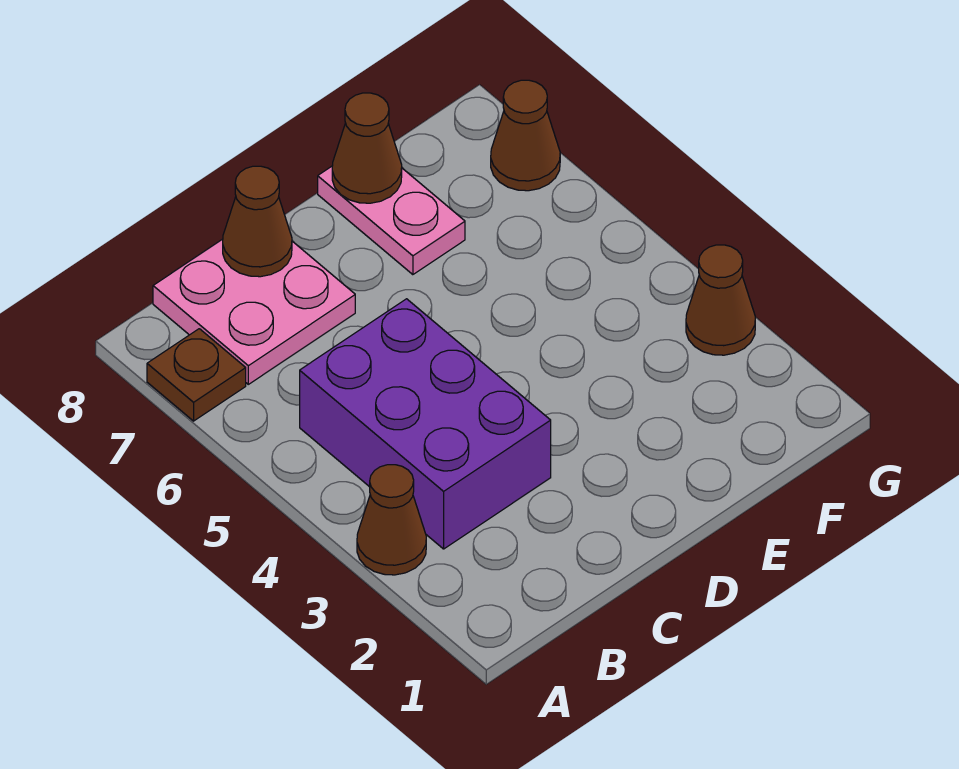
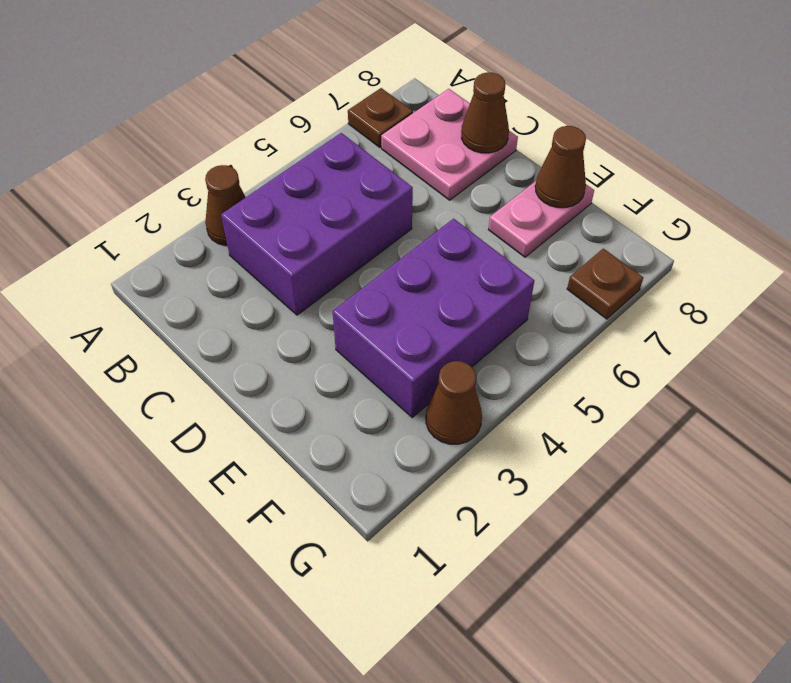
none -> purple brick E3:F5 level 1
brown cone G7 level 1 -> brown plate G7 level 1

